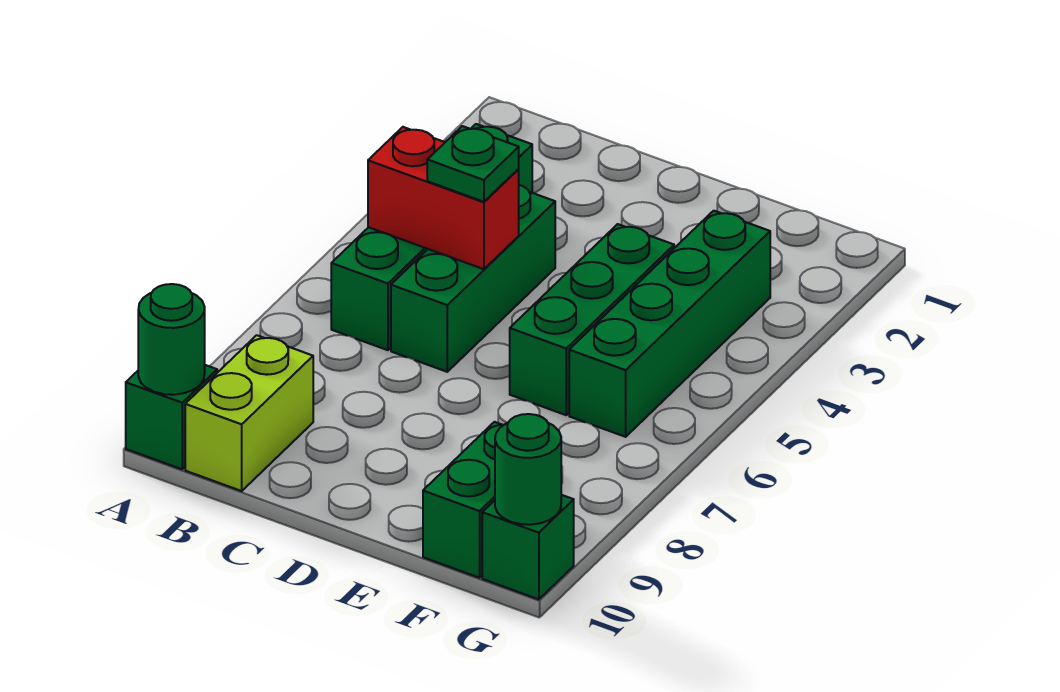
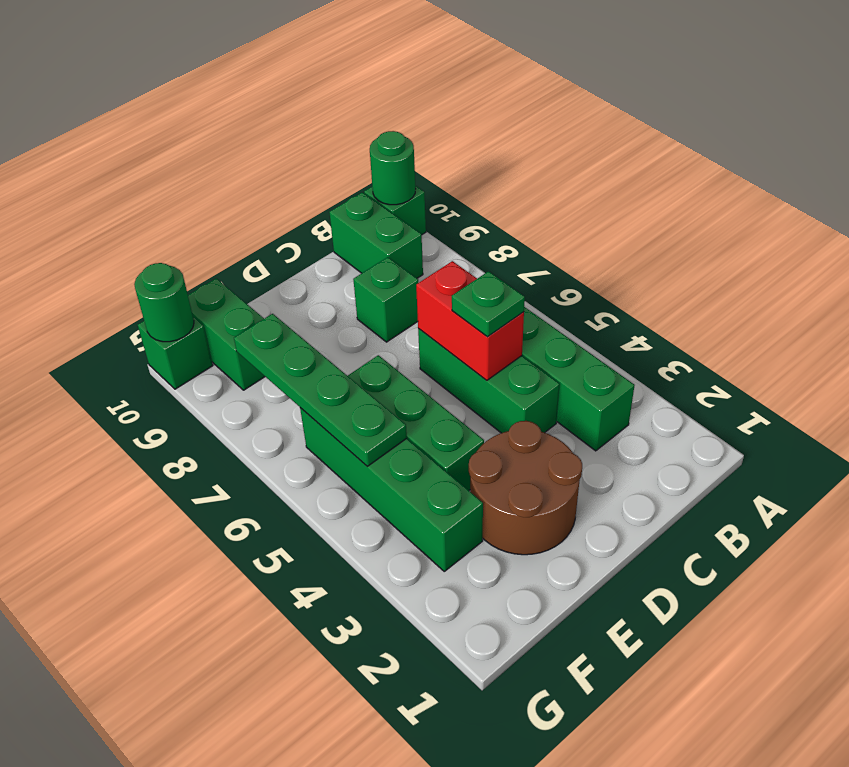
red brick B5:C5 level 2 -> red brick C5:C6 level 2
lime brick B9:B10 level 1 -> green brick B9:B10 level 1
none -> green brick C8 level 1
none -> brown round brick D2:E3 level 1
none -> green plate F5:F8 level 2

